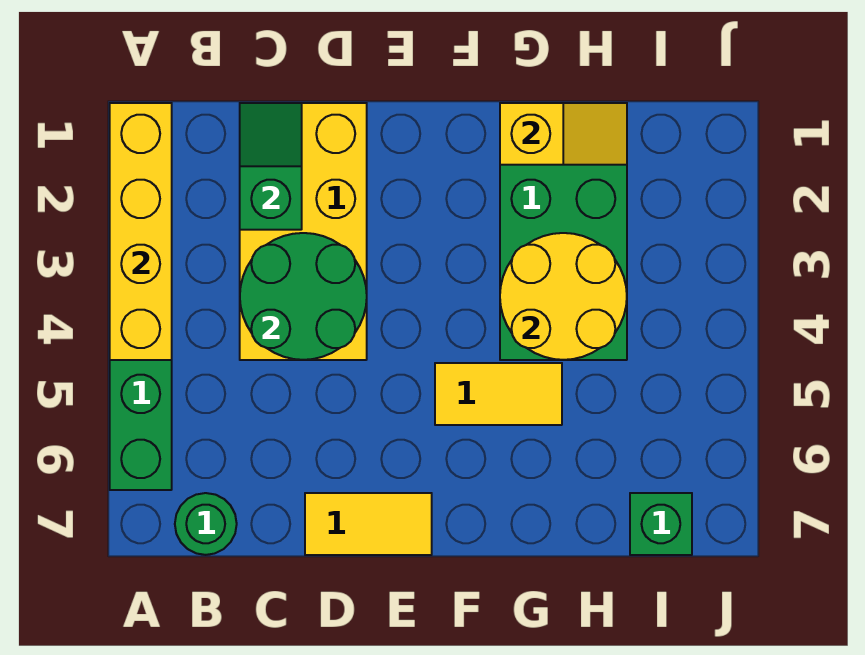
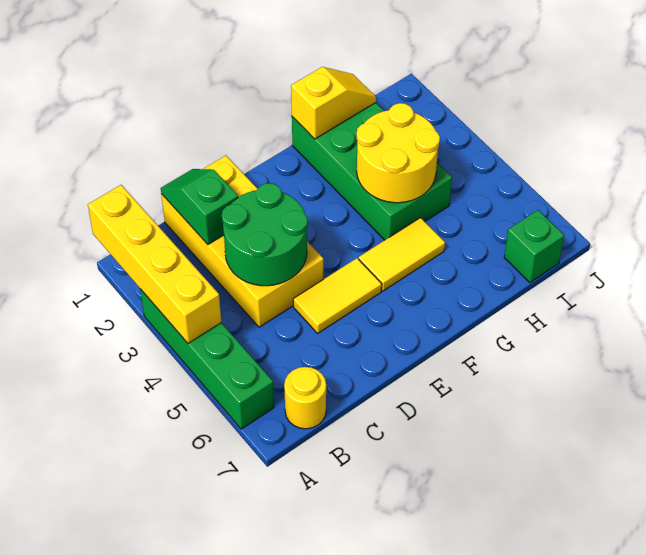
green round brick B7 level 1 -> yellow round brick B7 level 1
yellow tile D7:E7 level 1 -> yellow tile D5:E5 level 1

